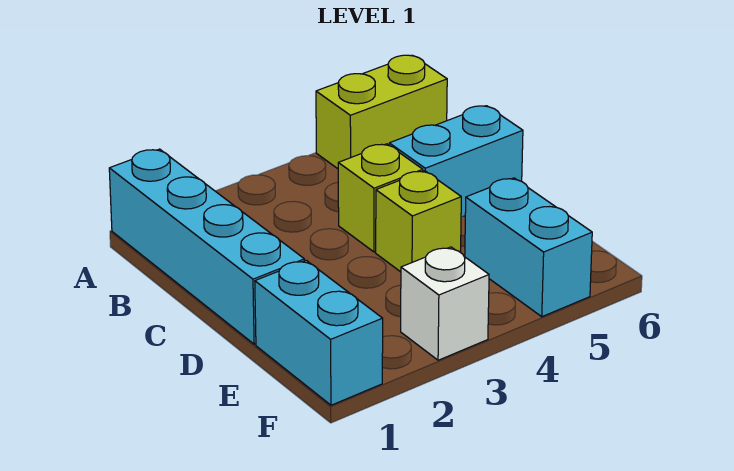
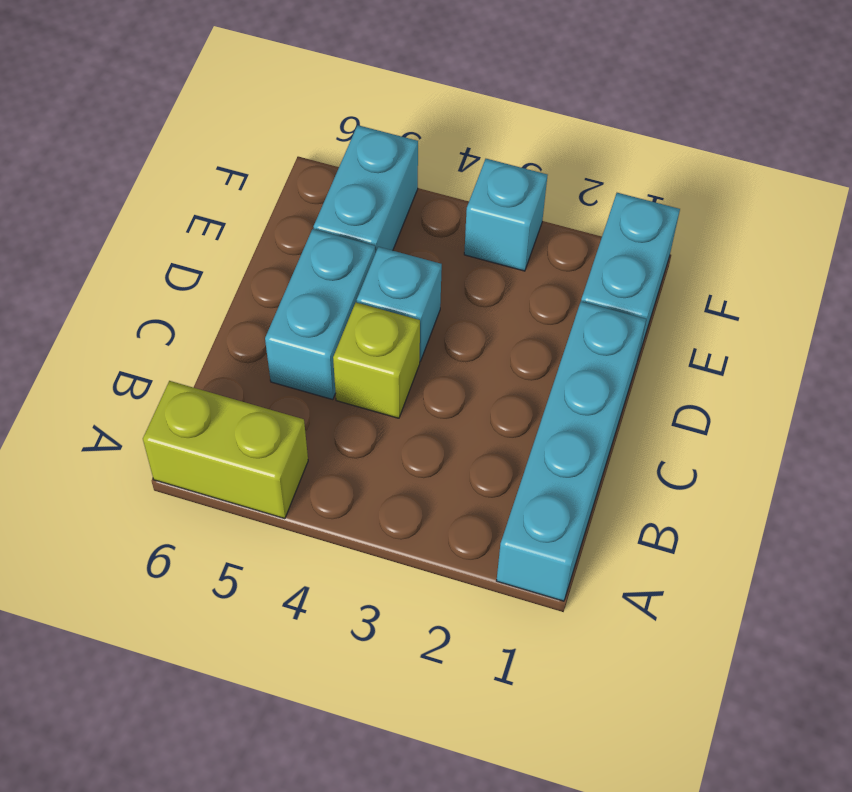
cyan brick C5:C6 level 1 -> cyan brick C5:D5 level 1
lime brick D4 level 1 -> cyan brick D4 level 1
white brick F3 level 1 -> cyan brick F3 level 1

